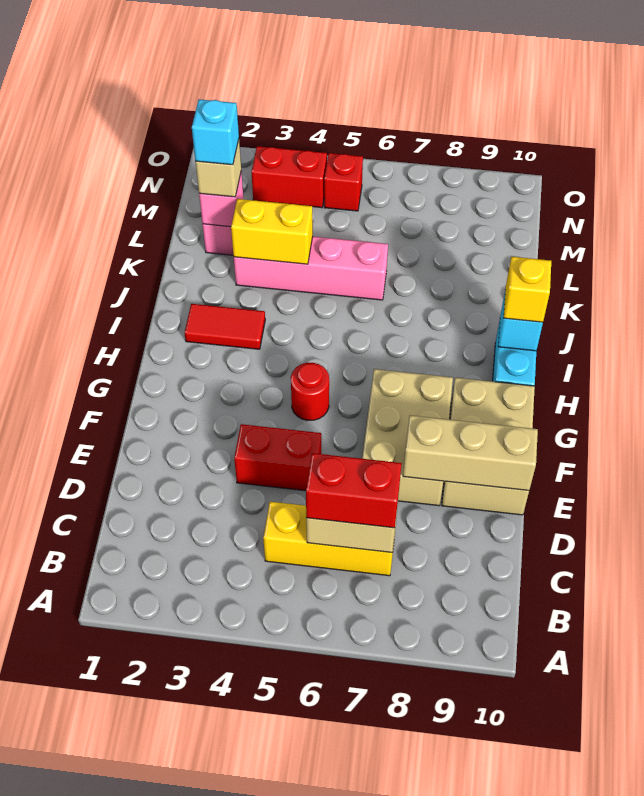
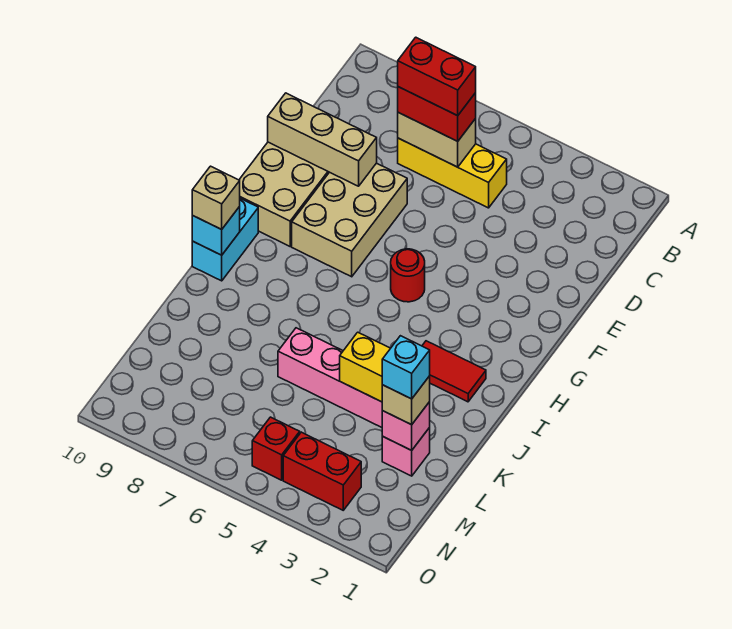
red brick E4:E5 level 1 -> red brick C6:C7 level 4
yellow brick I10 level 3 -> tan brick I10 level 3

